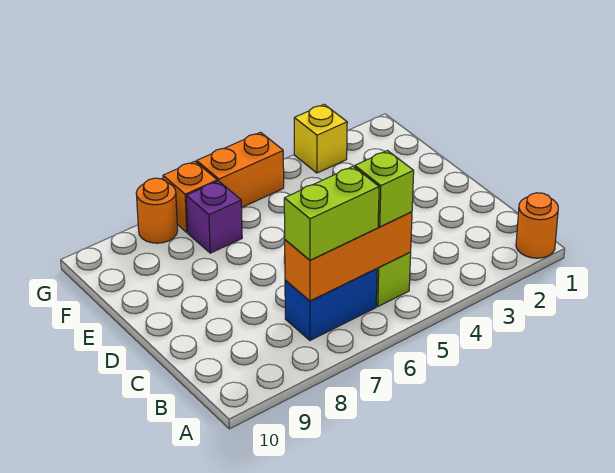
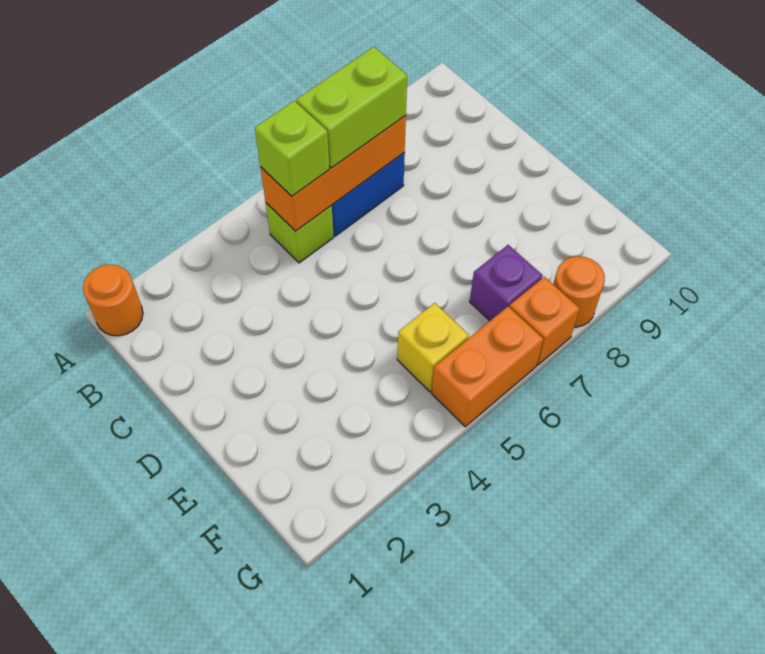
yellow brick G3 level 1 -> yellow brick F5 level 1

